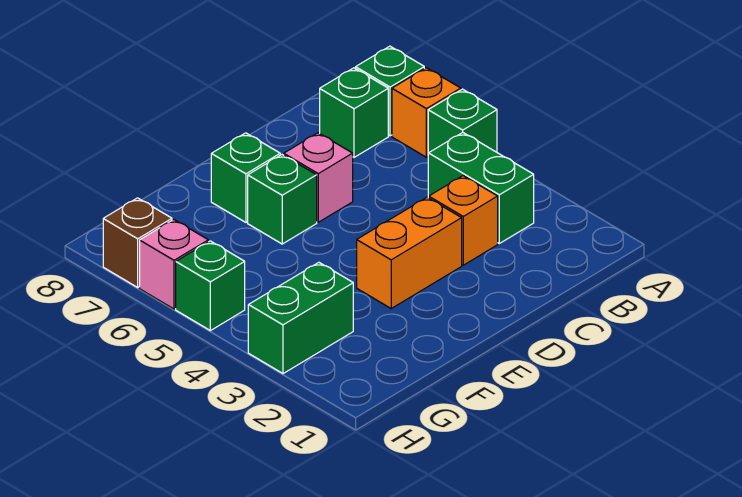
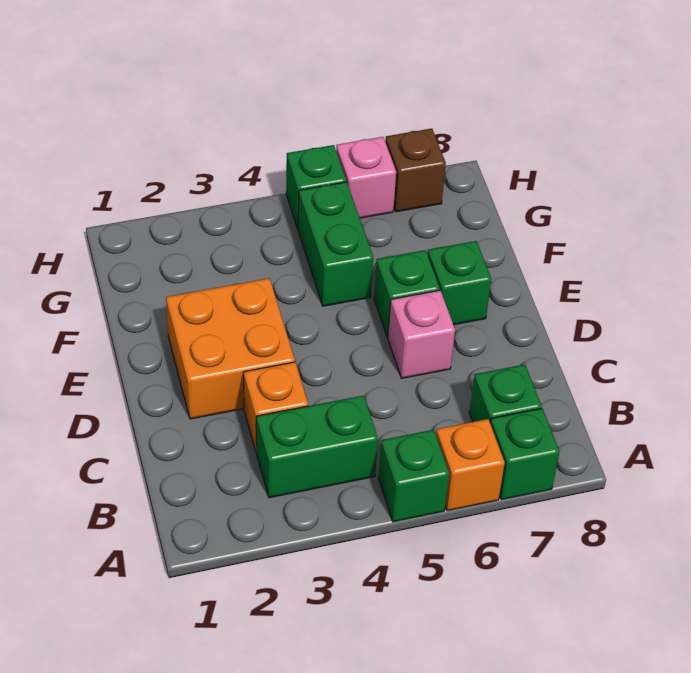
orange brick D3:E3 level 1 -> orange brick D2:E3 level 1
green brick G3:H3 level 1 -> green brick F5:G5 level 1

